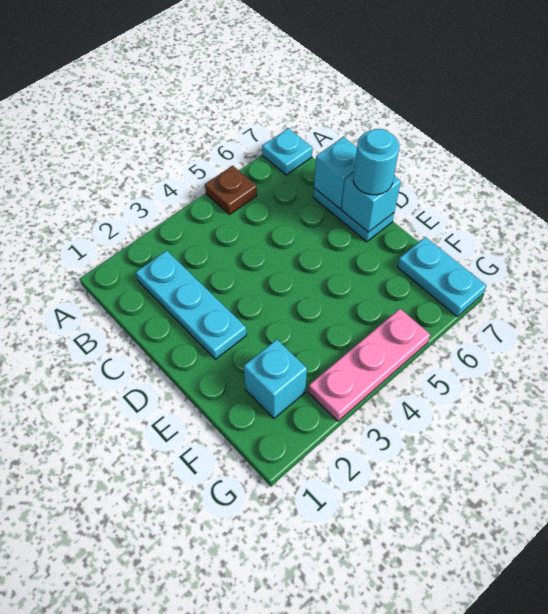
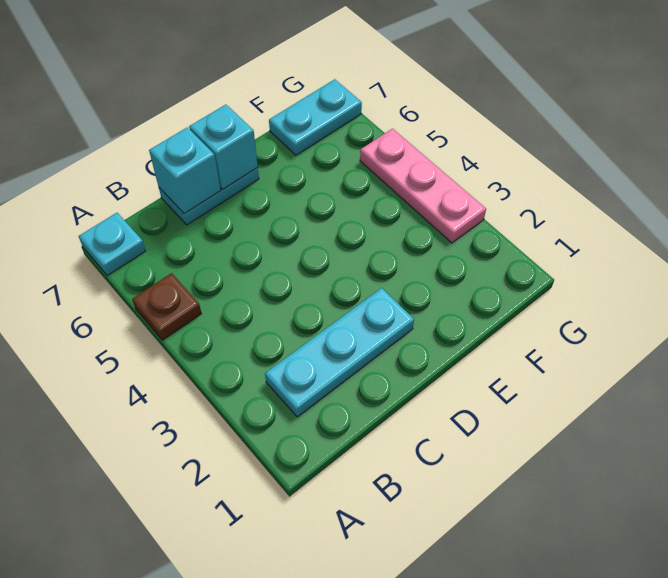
cyan round brick D7 level 3 -> none
cyan brick F2 level 1 -> none

